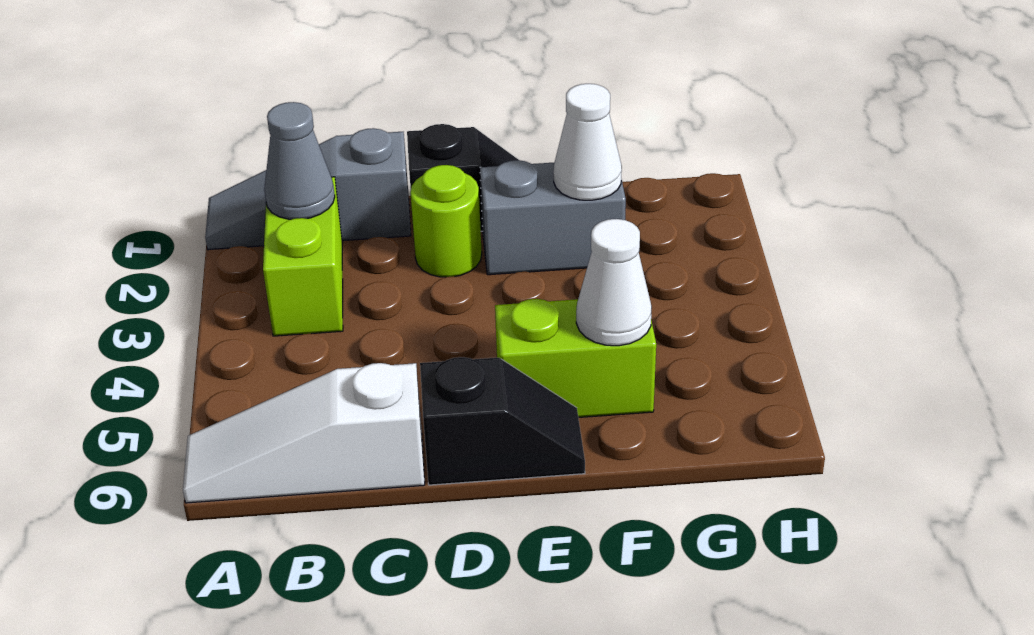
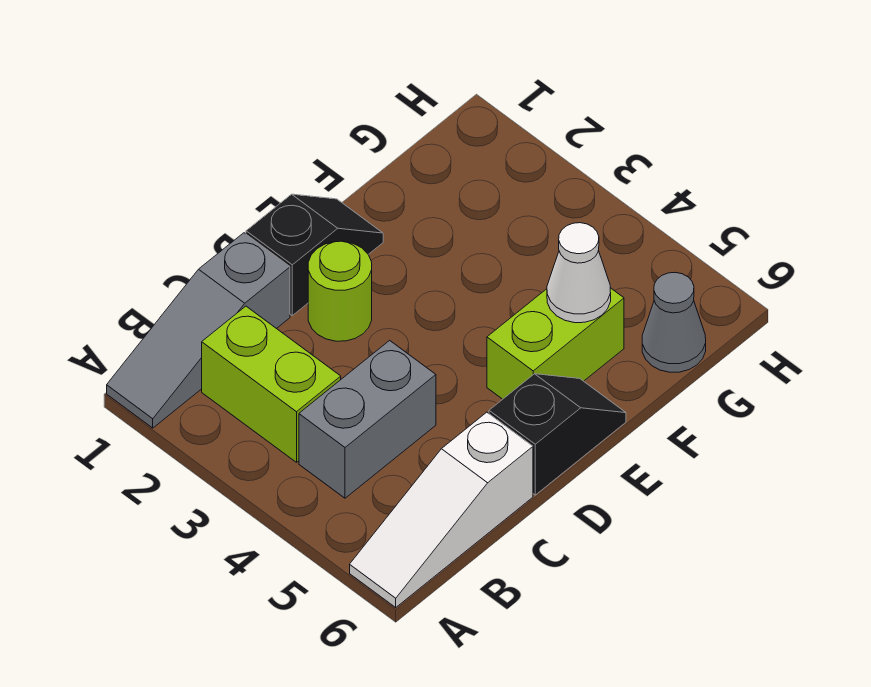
grey cone B2 level 2 -> grey cone G6 level 1
grey brick E2:F2 level 1 -> grey brick B4:C4 level 1
white cone F2 level 2 -> none

